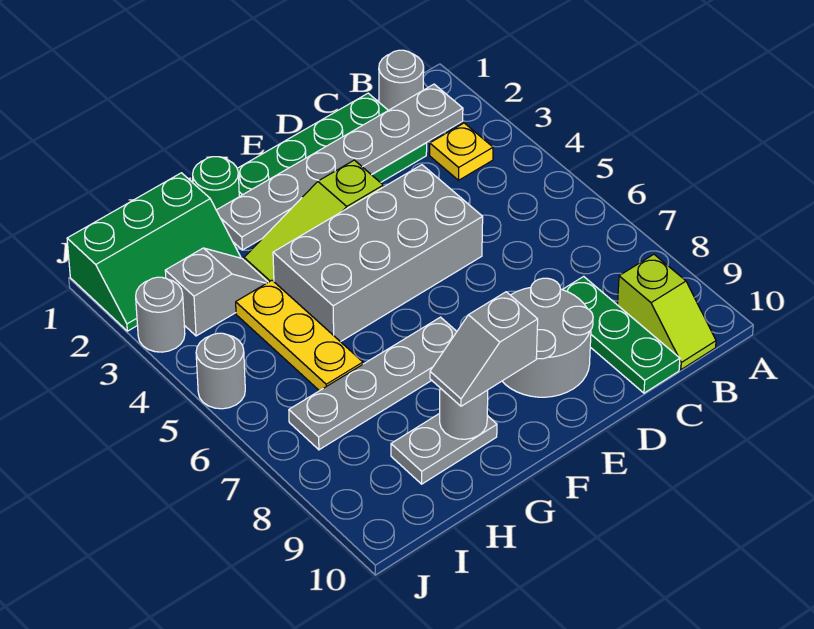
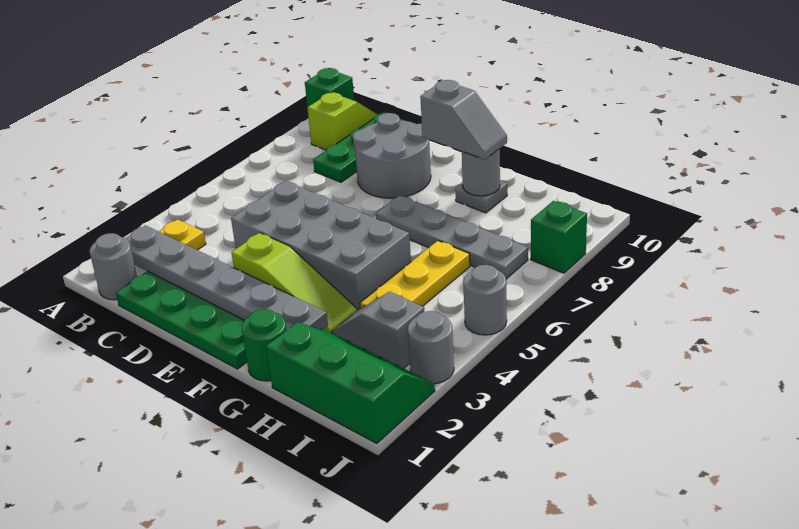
none -> green brick A10 level 1
grey plate G9:H9 level 1 -> grey plate G9 level 1
none -> green brick J8 level 1

